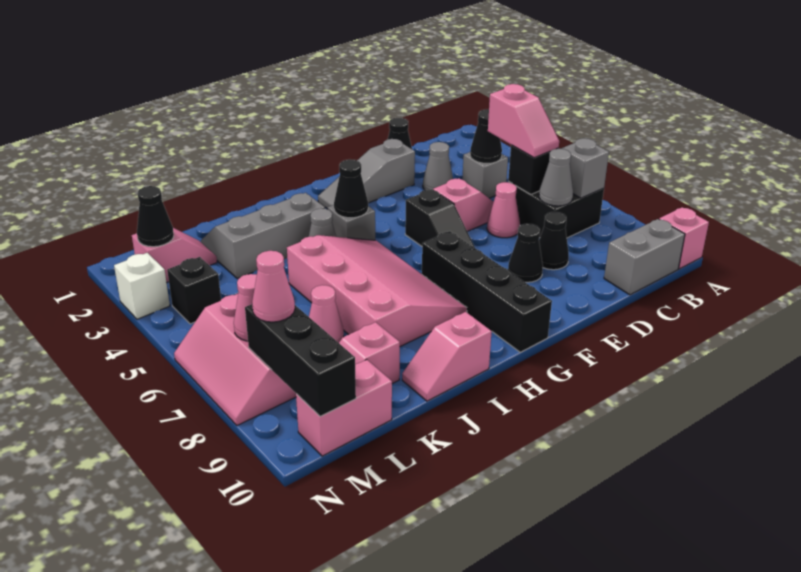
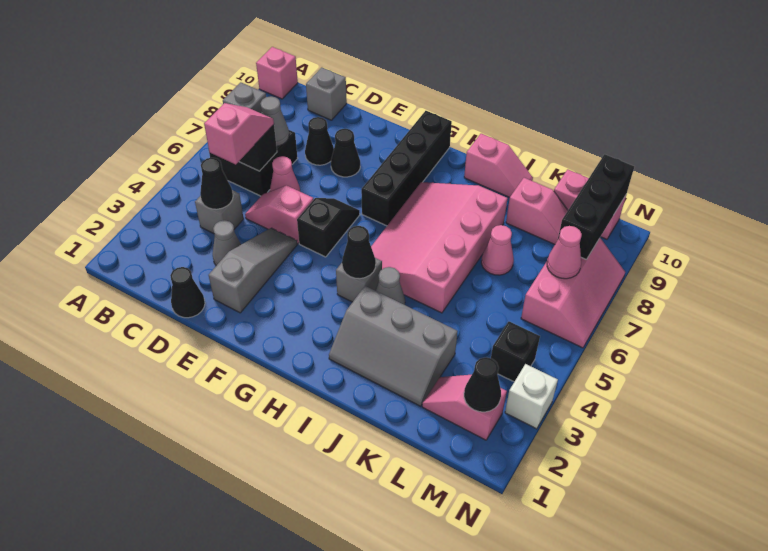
grey brick B10:C10 level 1 -> grey brick C10 level 1
grey slope E2:G2 level 1 top E -> grey slope E2:E4 level 1 top 2
pink cone M8 level 3 -> none

